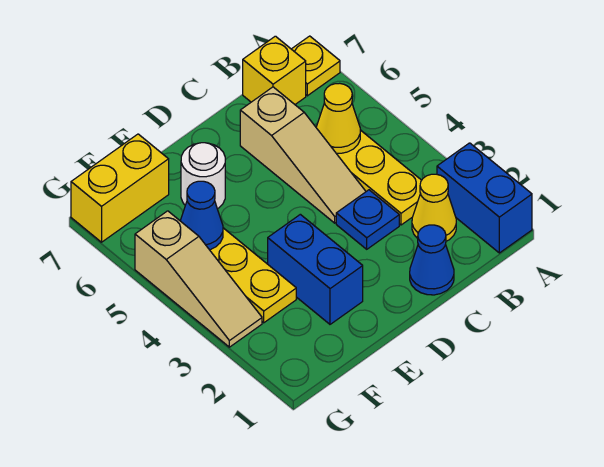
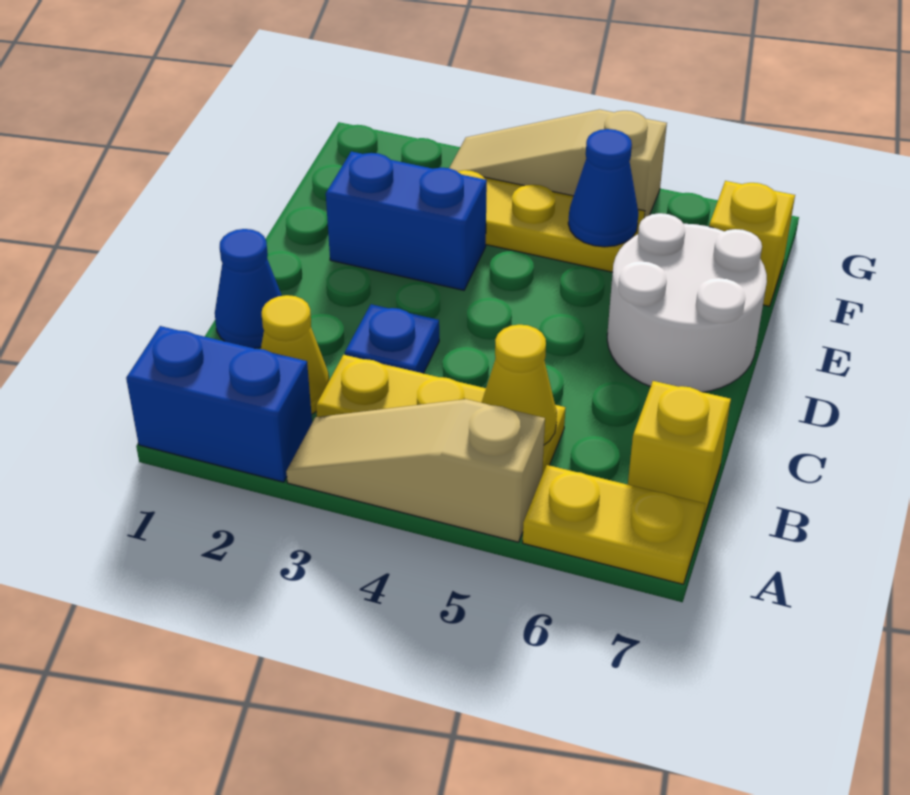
yellow plate A7 level 1 -> yellow plate A6:A7 level 1
tan slope C4:C6 level 1 top 6 -> tan slope A3:A5 level 1 top 5
white round brick E6 level 1 -> white round brick D6:E7 level 1
yellow brick F7:G7 level 1 -> yellow brick F7 level 1

